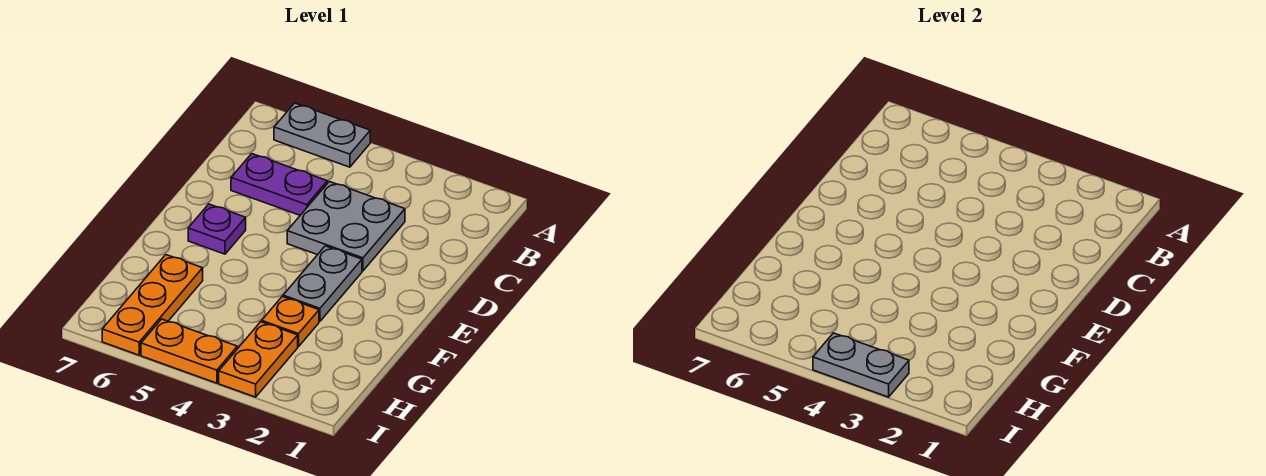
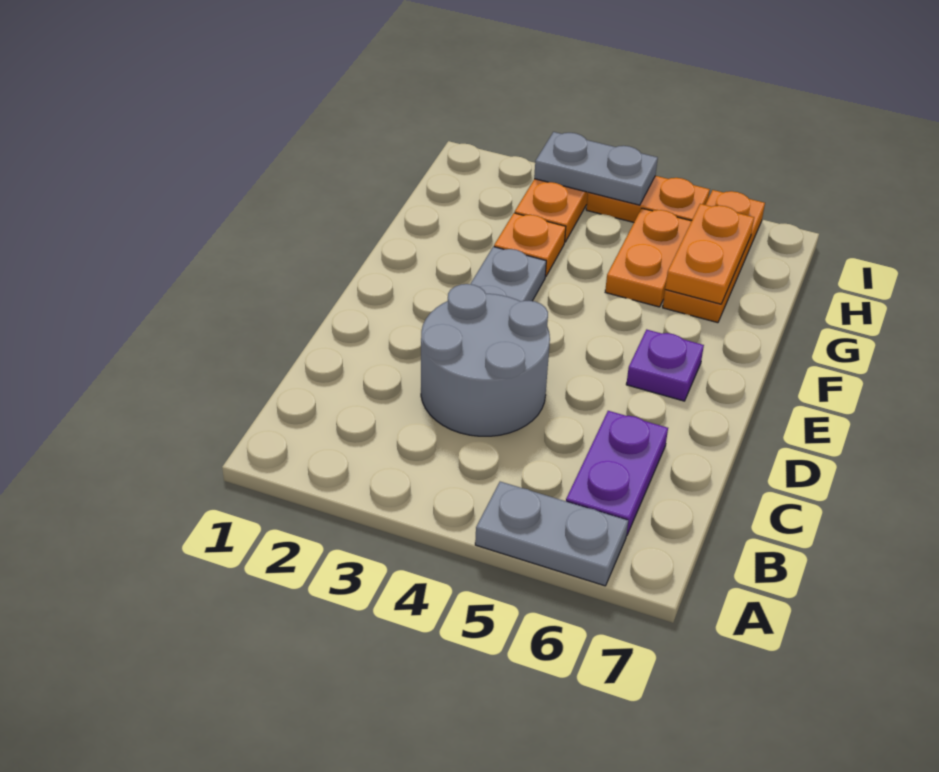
grey plate C3:D4 level 1 -> grey round brick C3:D4 level 1
purple plate C5:C6 level 1 -> purple plate B6:C6 level 1
none -> orange plate G5:H5 level 1
none -> orange plate G6:H6 level 2

